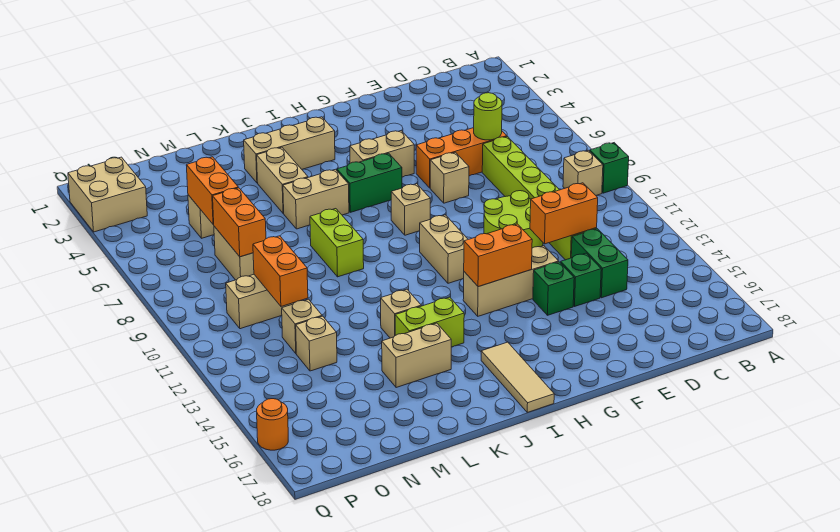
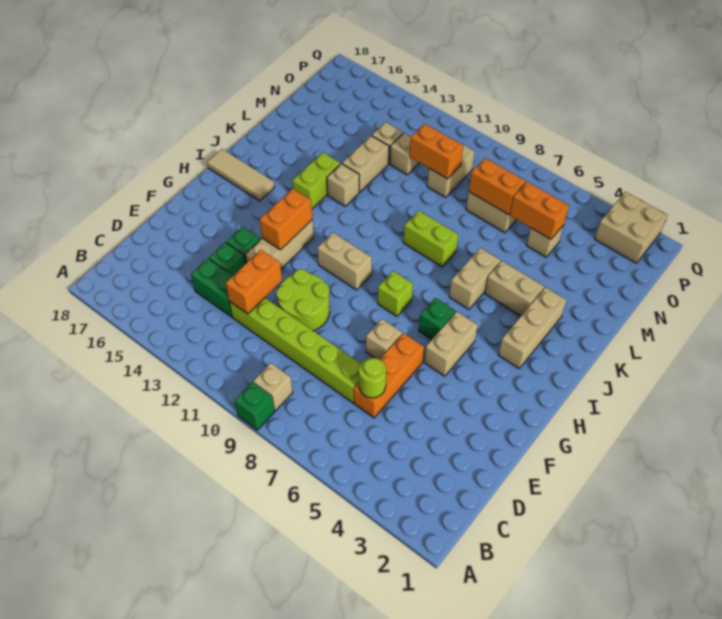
green brick H6:I6 level 1 -> green brick H6 level 1
tan brick H8 level 1 -> lime brick H8 level 1
tan brick K15:L15 level 1 -> tan brick L13:M13 level 1
orange round brick Q16 level 1 -> none

